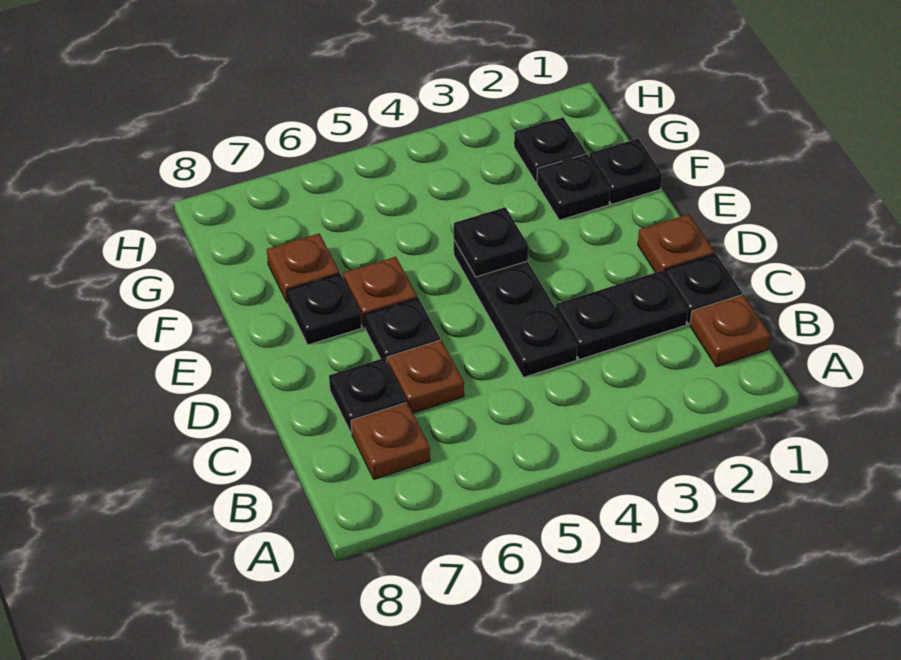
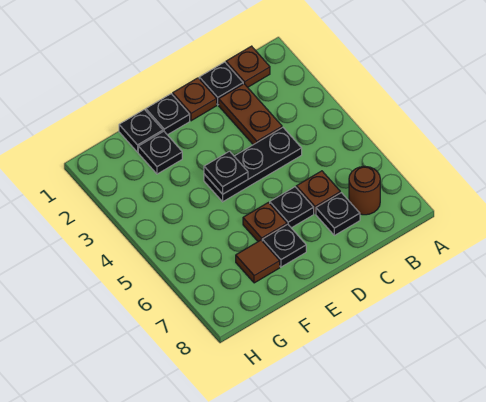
brown plate B7 level 1 -> brown round brick B7 level 1
black plate C2:C3 level 1 -> brown plate C2:C3 level 1
brown plate F7 level 1 -> brown tile F7 level 1
black plate G2 level 1 -> black plate E1 level 1

